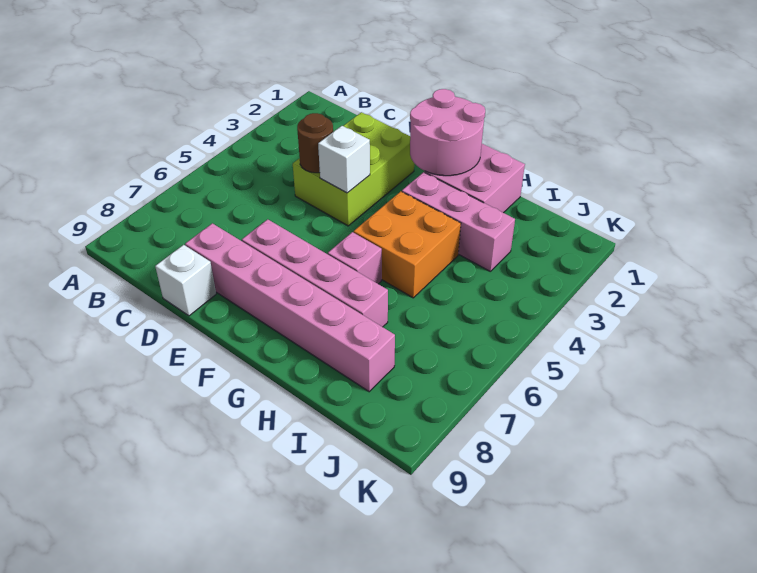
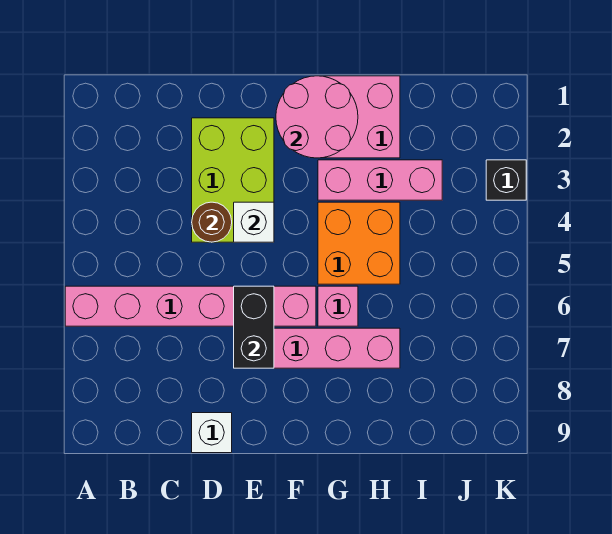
pink brick D8:I8 level 1 -> pink brick A6:F6 level 1
none -> black brick E6:E7 level 2
none -> black brick K3 level 1

